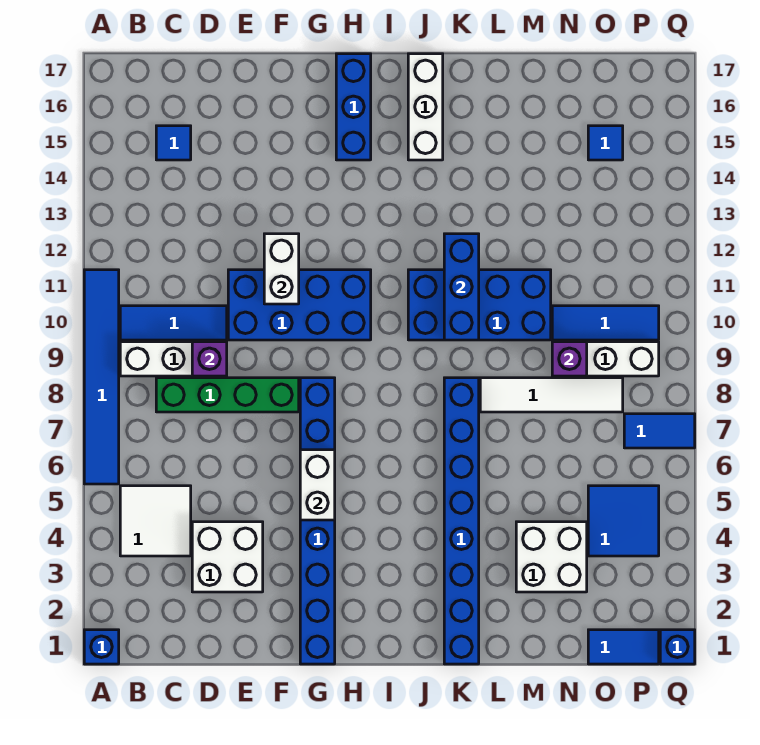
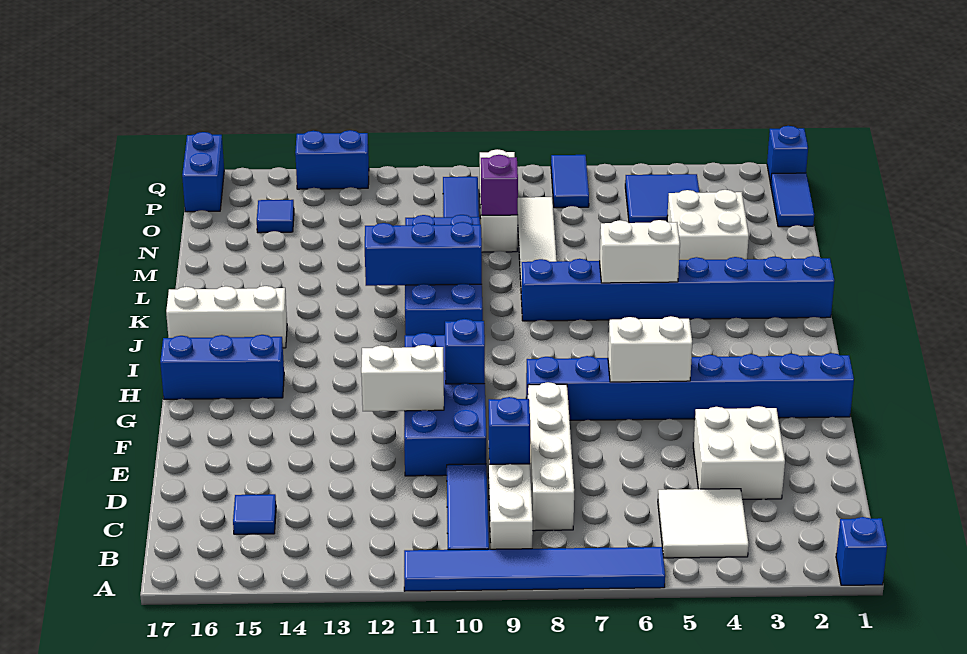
green brick C8:F8 level 1 -> white brick C8:F8 level 1
purple brick D9 level 2 -> blue brick D9 level 2
none -> blue brick G10 level 2
none -> white brick K5:K6 level 2
none -> blue brick P17:Q17 level 1
none -> blue brick Q13:Q14 level 1

